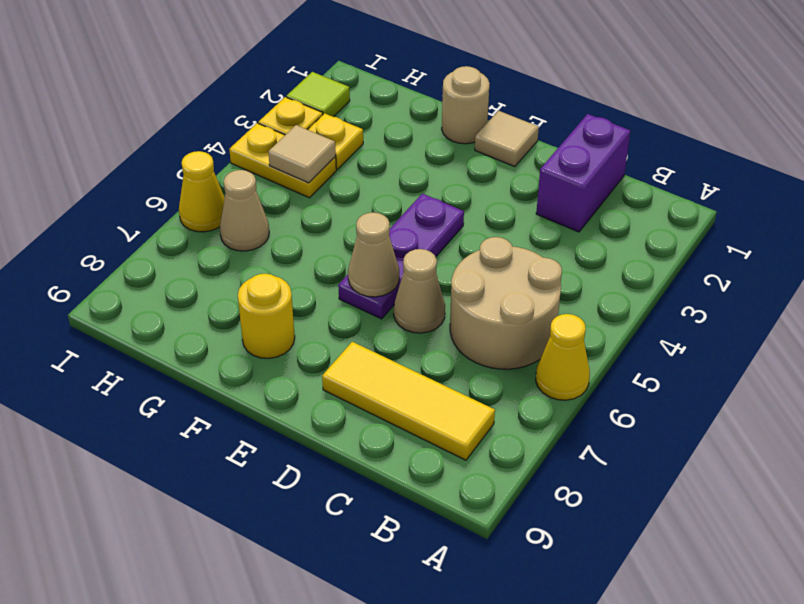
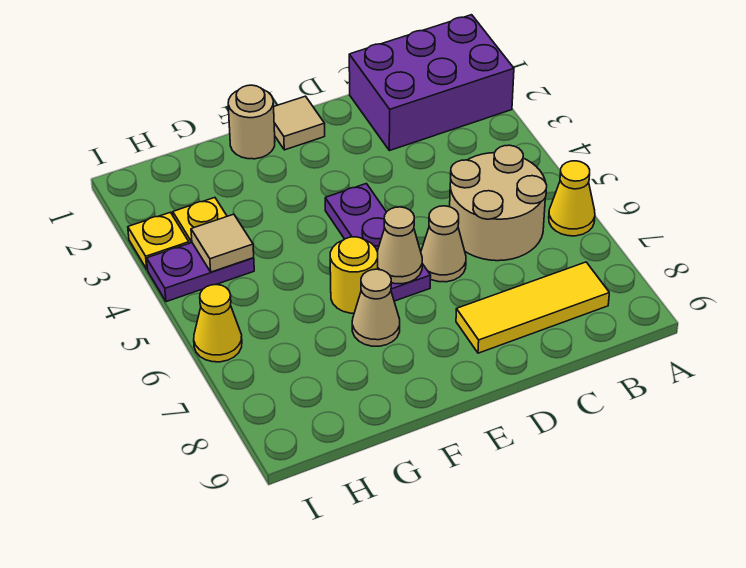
purple brick C1:C2 level 1 -> purple brick A1:C2 level 1
yellow round brick F8 level 1 -> yellow round brick F6 level 1
yellow plate H4:I4 level 1 -> purple plate H4:I4 level 1
tan cone H6 level 1 -> tan cone F7 level 1
lime tile I2 level 1 -> none

